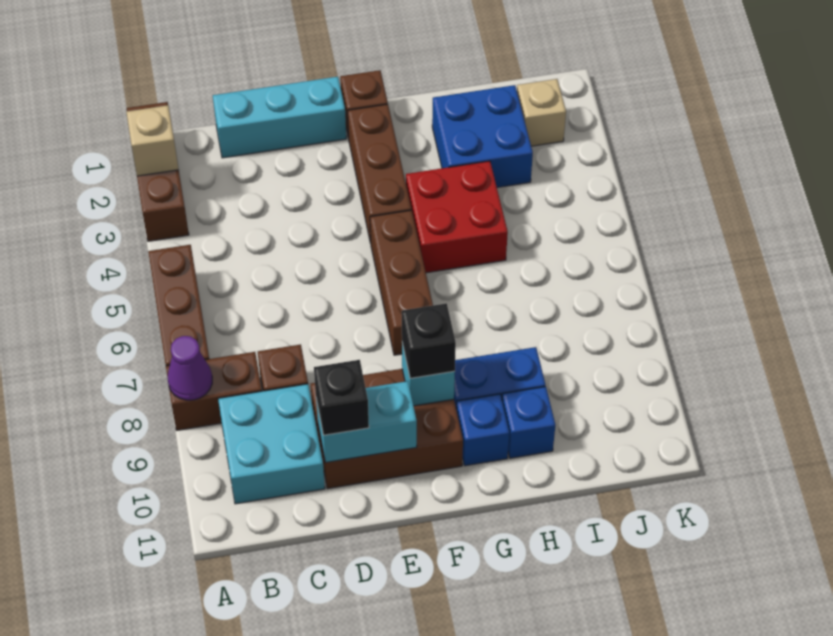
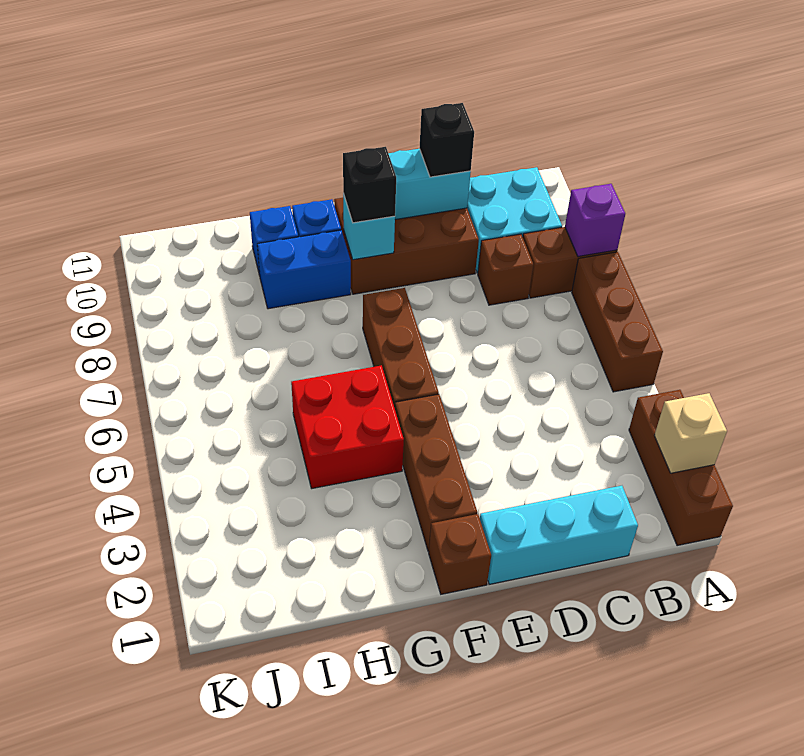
purple cone A8 level 2 -> purple brick A8 level 2
blue brick H2:I3 level 1 -> none
tan brick J2 level 1 -> none

